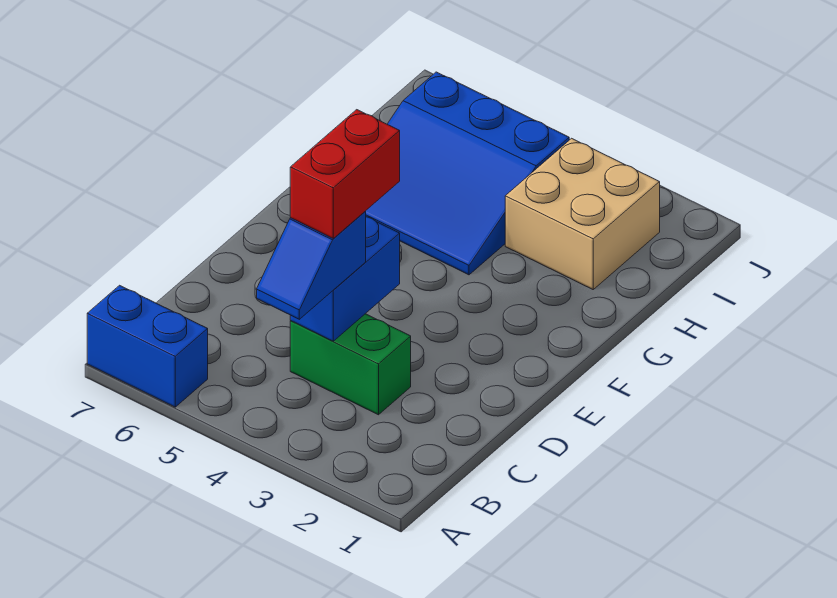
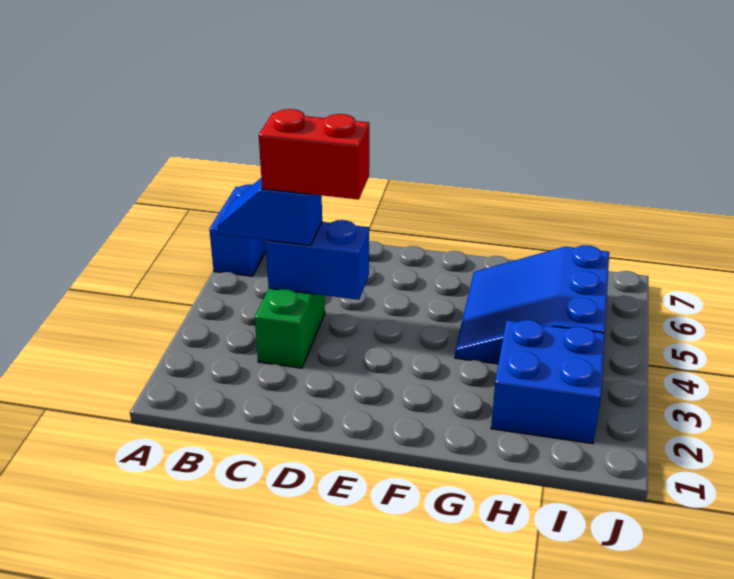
tan brick H2:I3 level 1 -> blue brick H2:I3 level 1

